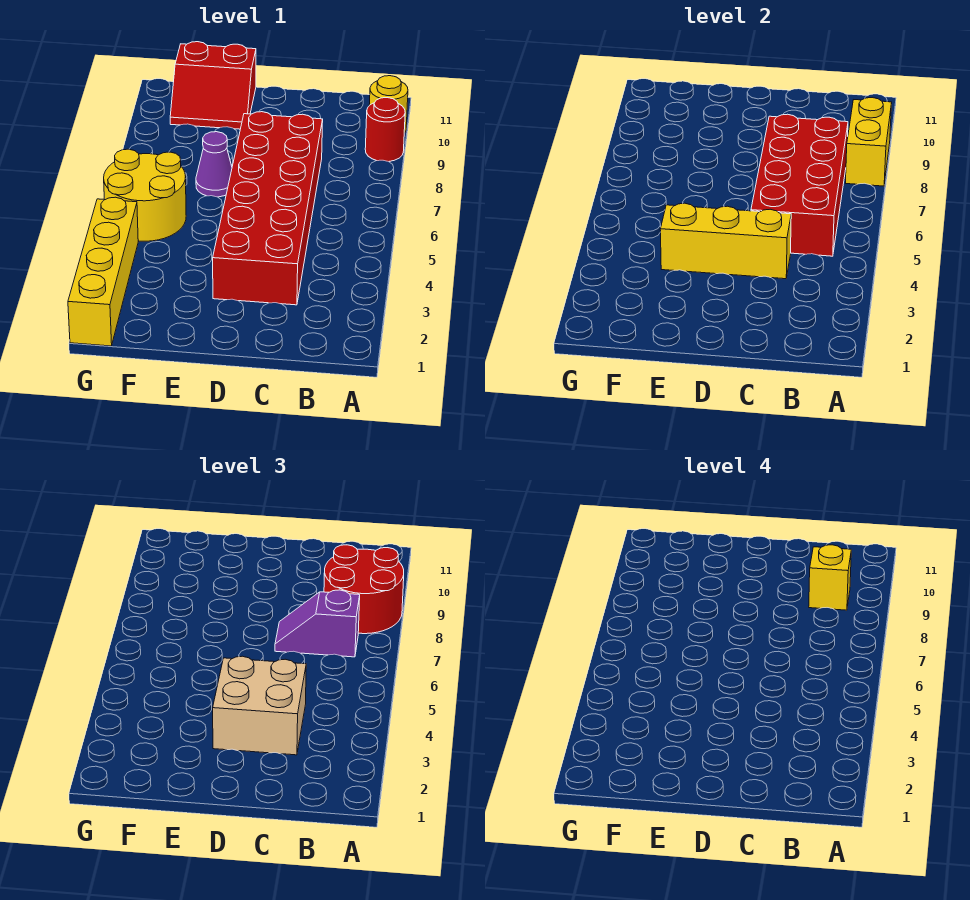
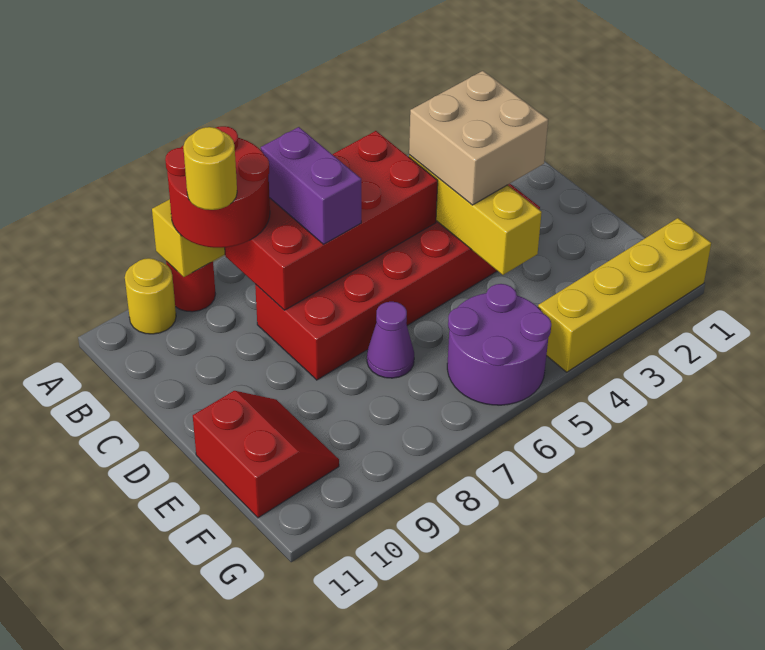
purple slope B7:C7 level 3 top B -> purple brick B7:C7 level 3
yellow brick B9 level 4 -> yellow round brick B9 level 4
yellow round brick F5:G6 level 1 -> purple round brick F5:G6 level 1

